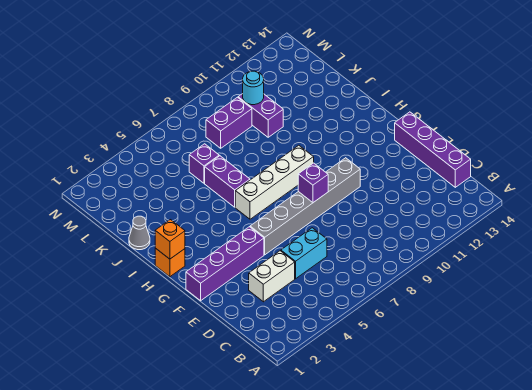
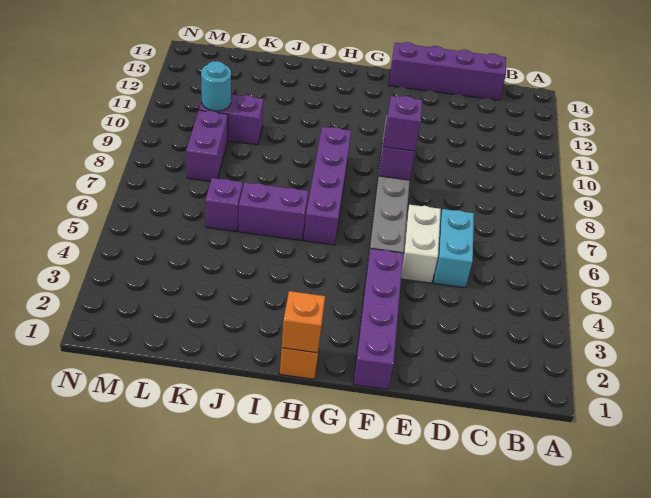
white brick D3:D4 level 1 -> white brick E5:E6 level 1
none -> purple brick F8 level 3
white brick H6:H9 level 1 -> purple brick H6:H9 level 1
grey cone J1 level 1 -> none

